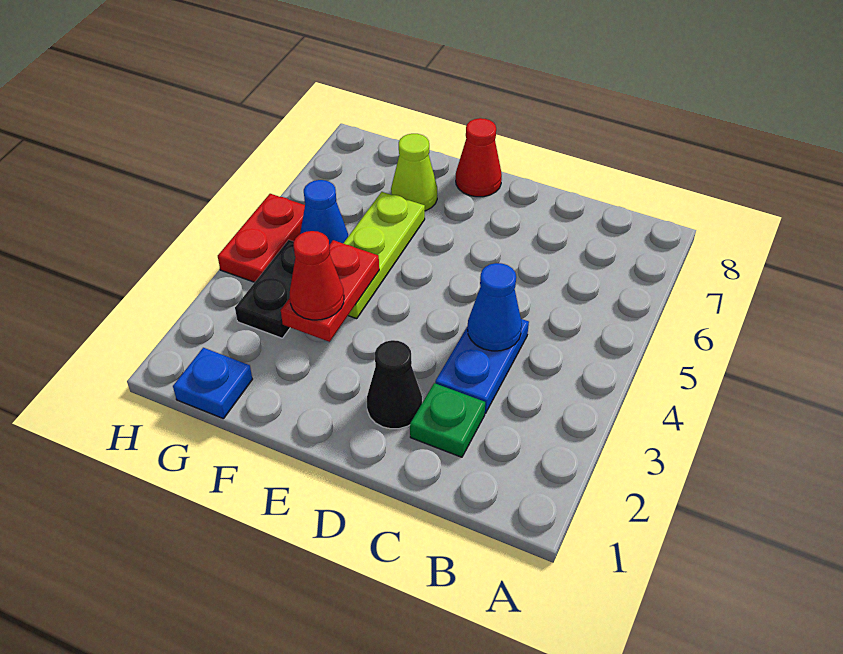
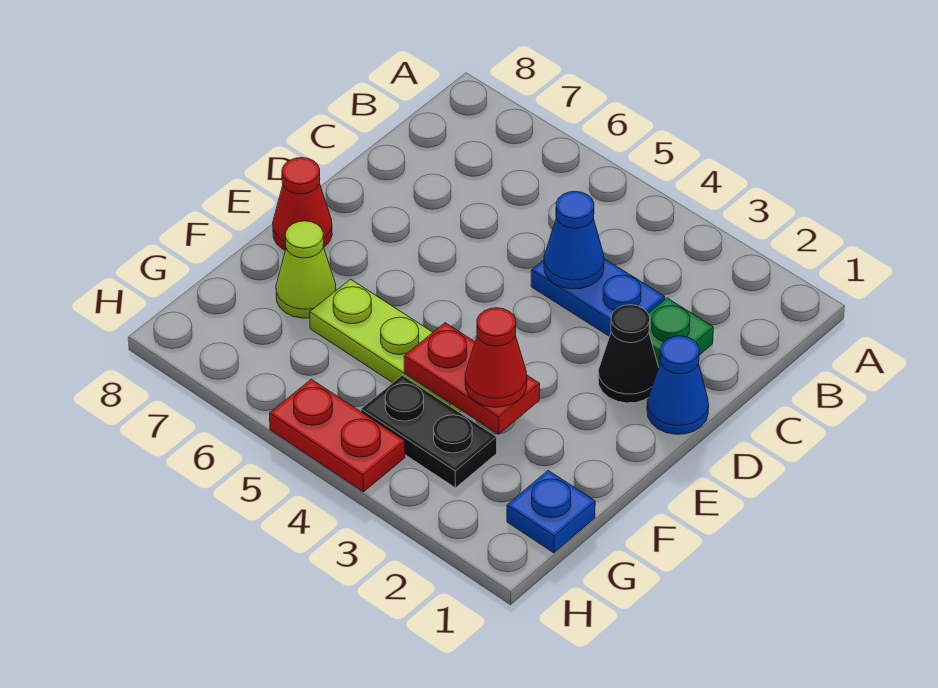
blue cone G5 level 1 -> blue cone D1 level 1

